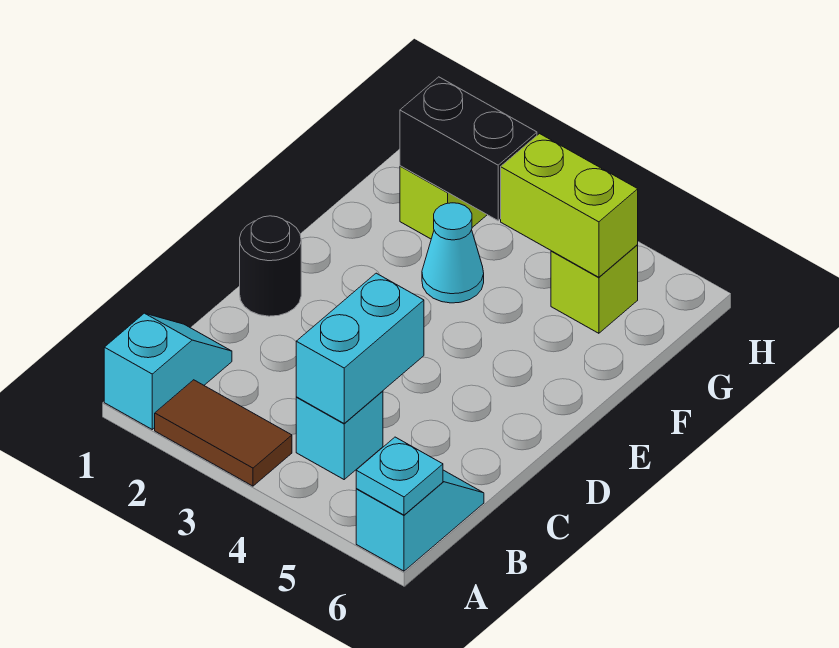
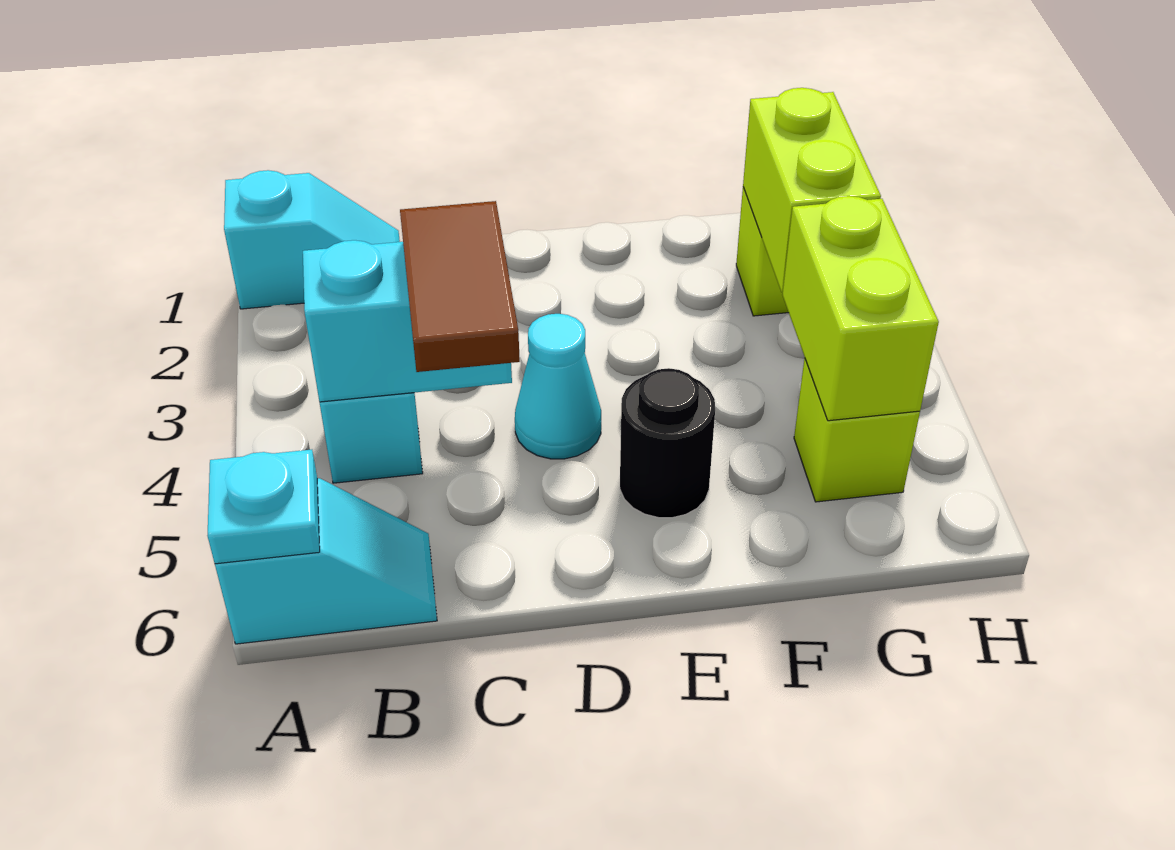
brown tile A2:A3 level 1 -> brown tile C4:C5 level 3
black round brick D1 level 1 -> black round brick E5 level 1
cyan cone F3 level 1 -> cyan cone D4 level 1
black brick G2:G3 level 2 -> lime brick G2:G3 level 2

